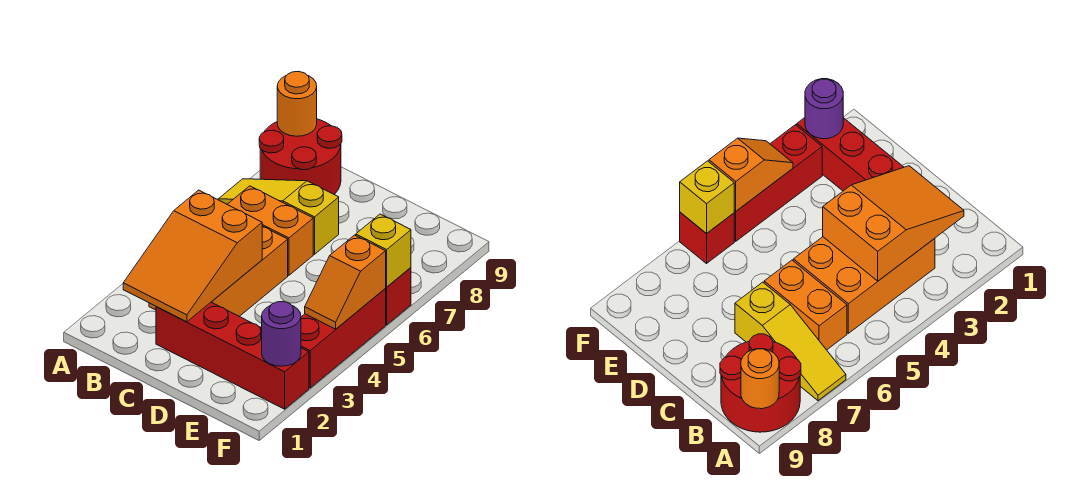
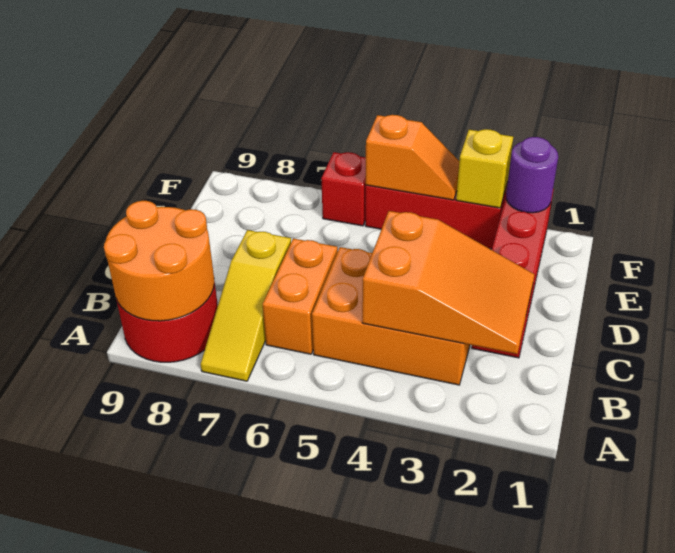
orange round brick A9 level 2 -> orange round brick A8:B9 level 2
yellow brick F6 level 2 -> yellow brick F3 level 2

